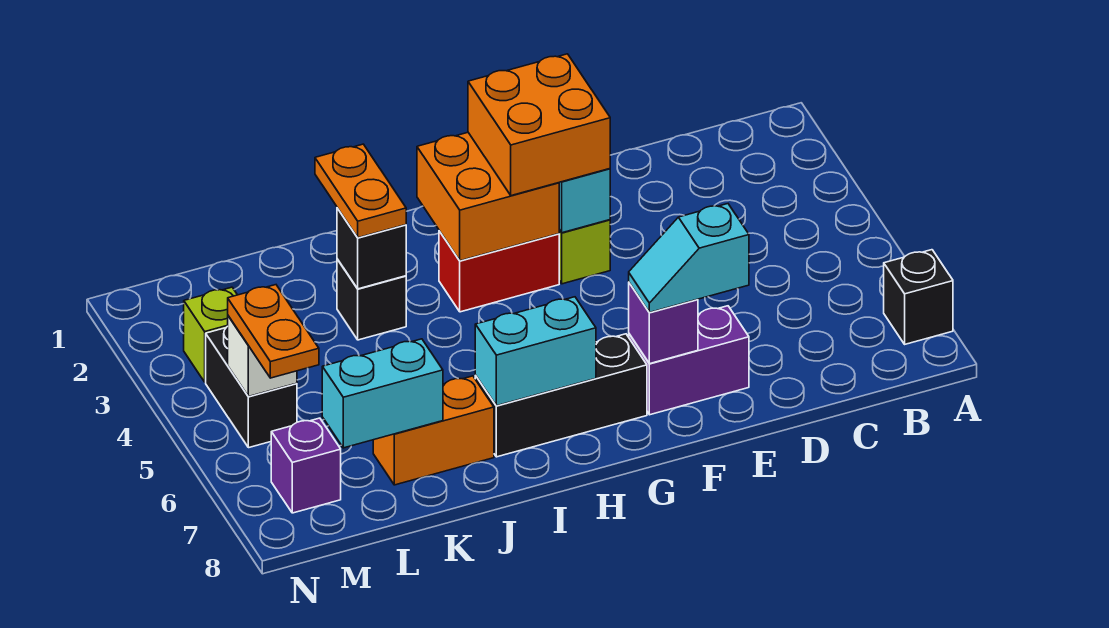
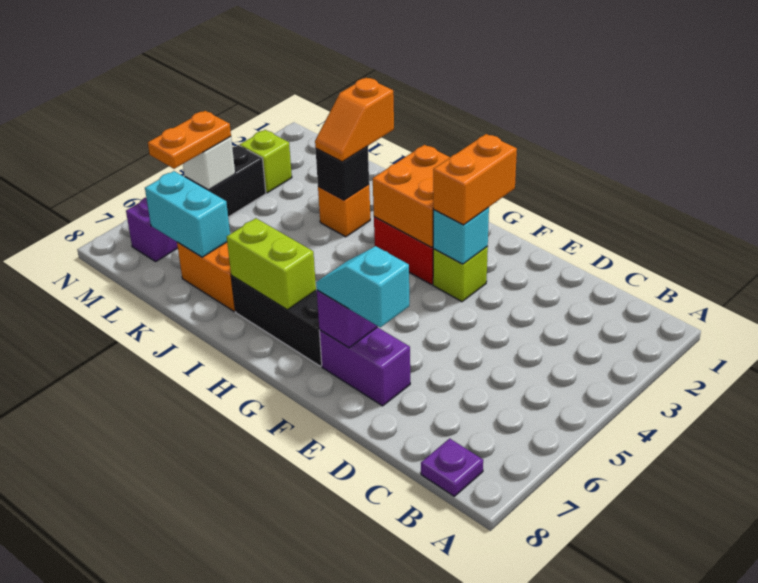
black brick A7 level 1 -> none
none -> purple plate B8 level 1
orange brick F2:G3 level 3 -> orange brick F2:F3 level 3
cyan brick H7:I7 level 2 -> lime brick H7:I7 level 2
orange plate J2:J3 level 3 -> orange slope J2:J3 level 3 top 2
black brick J3 level 1 -> orange brick J3 level 1

